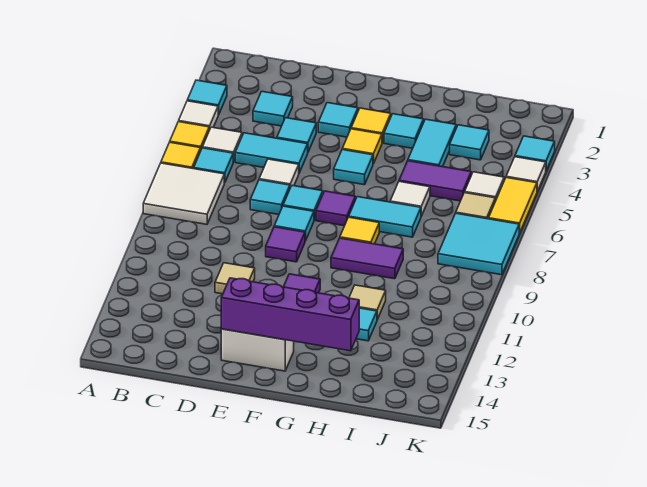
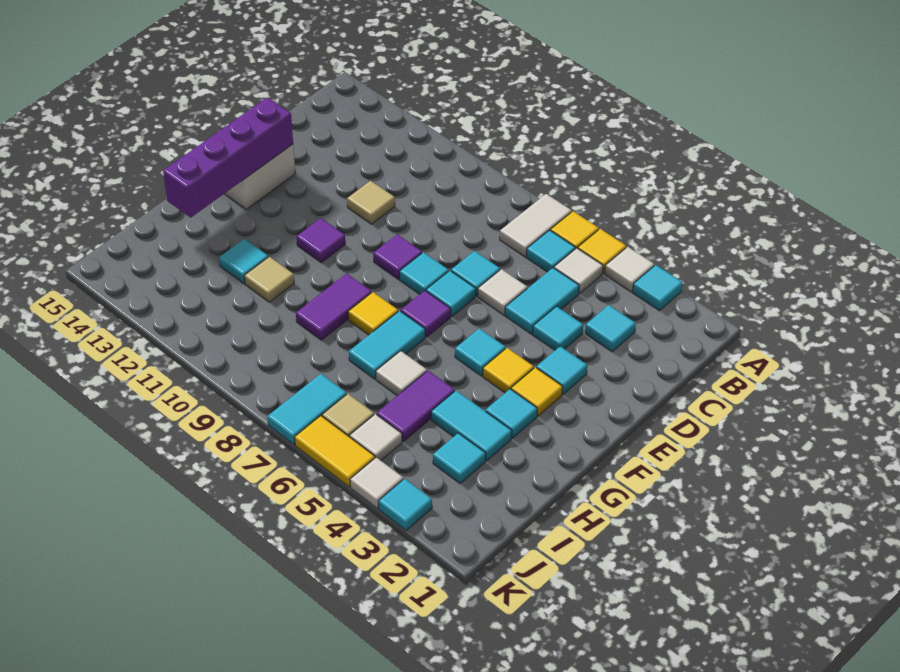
white tile A7:B8 level 1 -> white tile A7:B7 level 1
cyan tile J7:K8 level 1 -> cyan tile J7:K7 level 1

